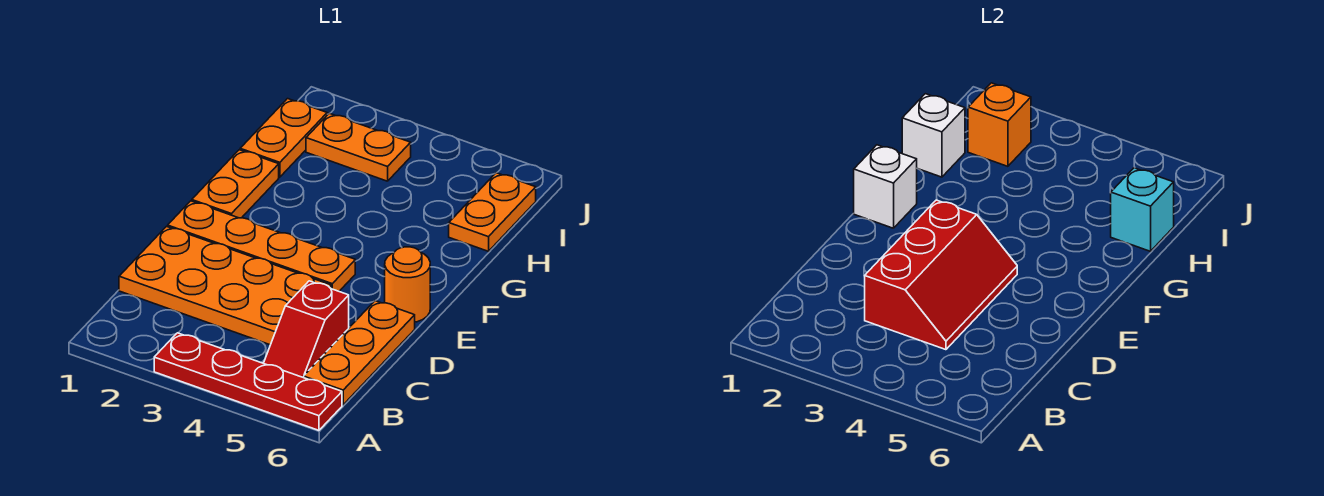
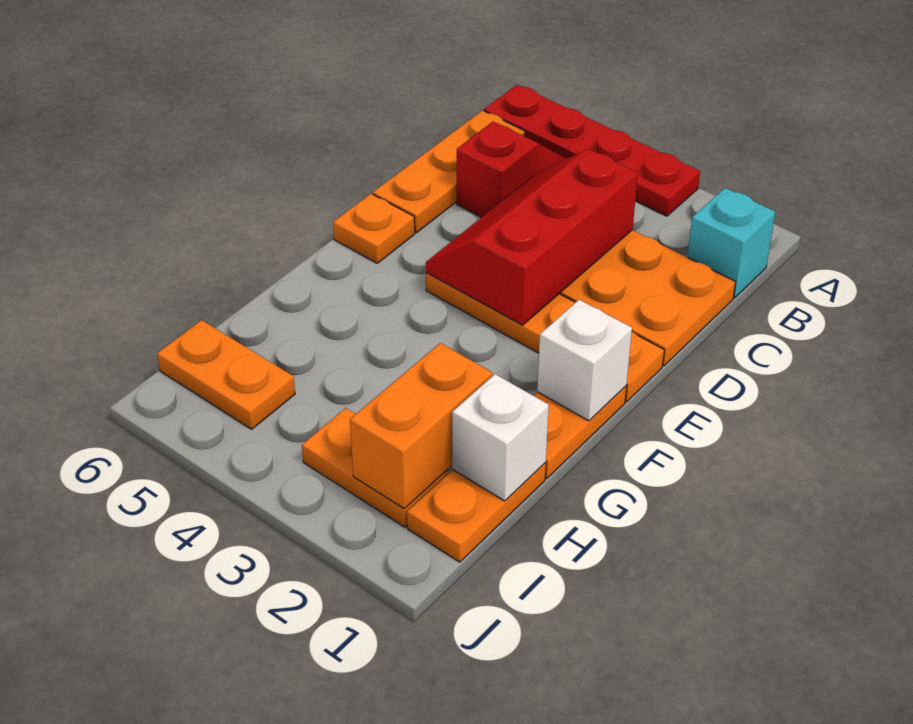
orange round brick E6 level 1 -> orange plate E6 level 1
orange plate H6:I6 level 1 -> orange plate I5:I6 level 1
cyan brick H6 level 2 -> cyan brick B1 level 1
orange brick I2 level 2 -> orange brick H2:I2 level 2

